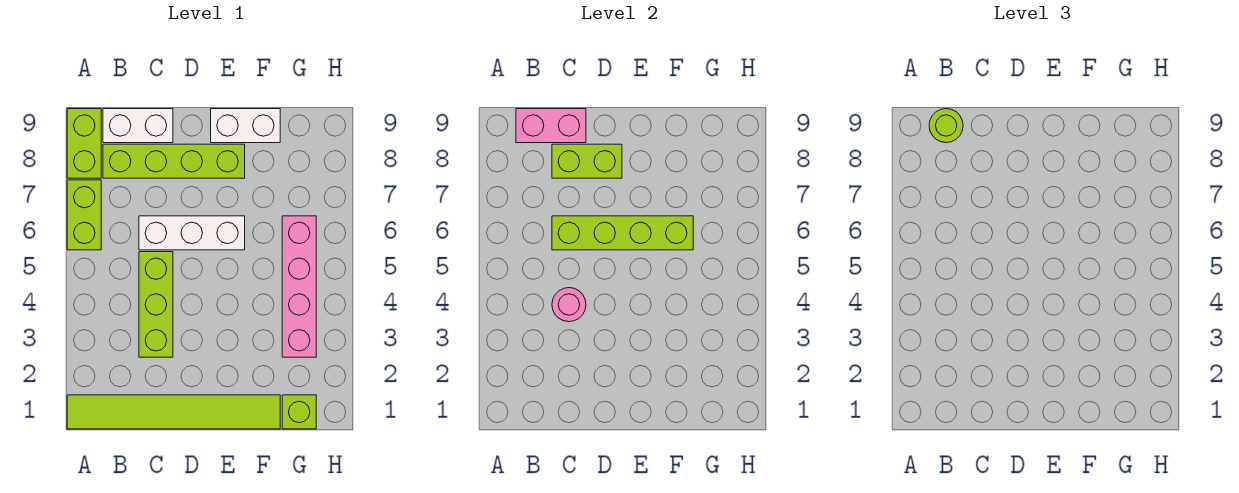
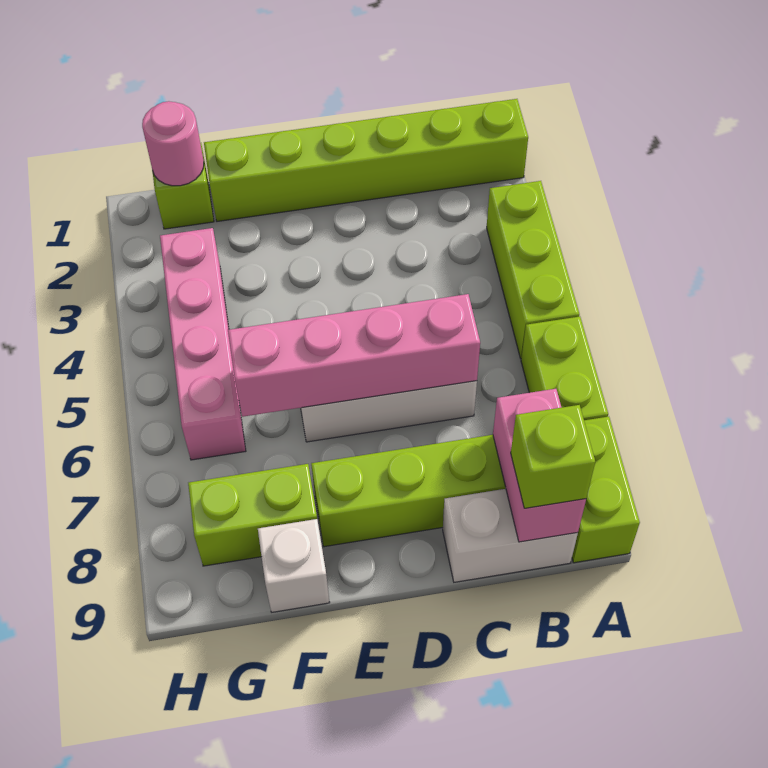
lime tile A1:F1 level 1 -> lime brick A1:F1 level 1
pink brick B9:C9 level 2 -> pink brick B8:B9 level 2
lime round brick B9 level 3 -> lime brick B9 level 3
lime brick C3:C5 level 1 -> lime brick A3:A5 level 1
pink round brick C4 level 2 -> pink round brick G1 level 2
lime brick C6:F6 level 2 -> pink brick C6:F6 level 2
lime brick C8:D8 level 2 -> lime brick F8:G8 level 1
white brick E9:F9 level 1 -> white brick F9 level 1

